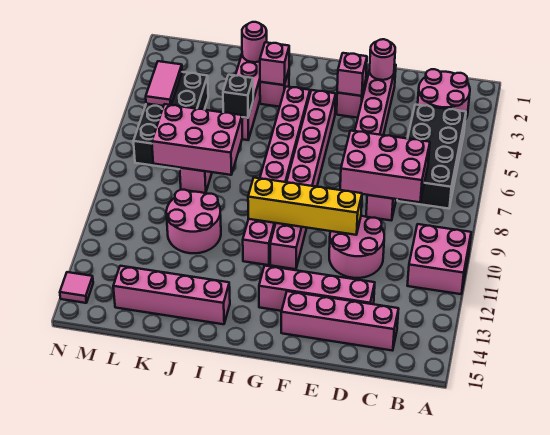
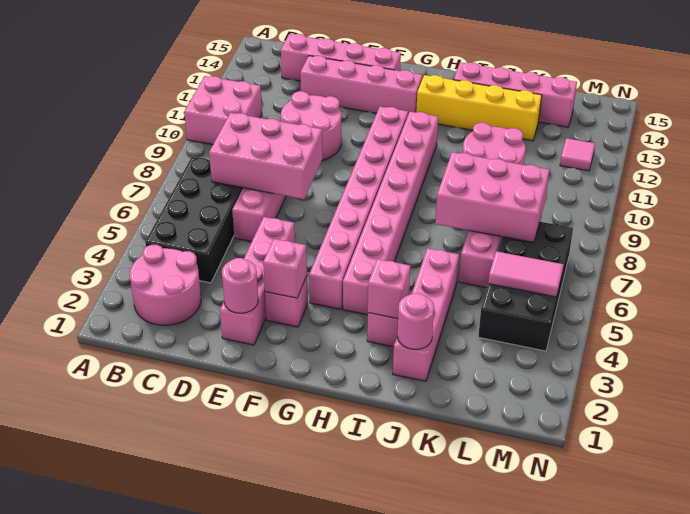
yellow brick E10:H10 level 2 -> yellow brick H13:K13 level 1
black brick J5 level 2 -> none
pink tile M4:M5 level 2 -> pink tile L5:M5 level 2
pink tile N14 level 1 -> pink tile M12 level 1

